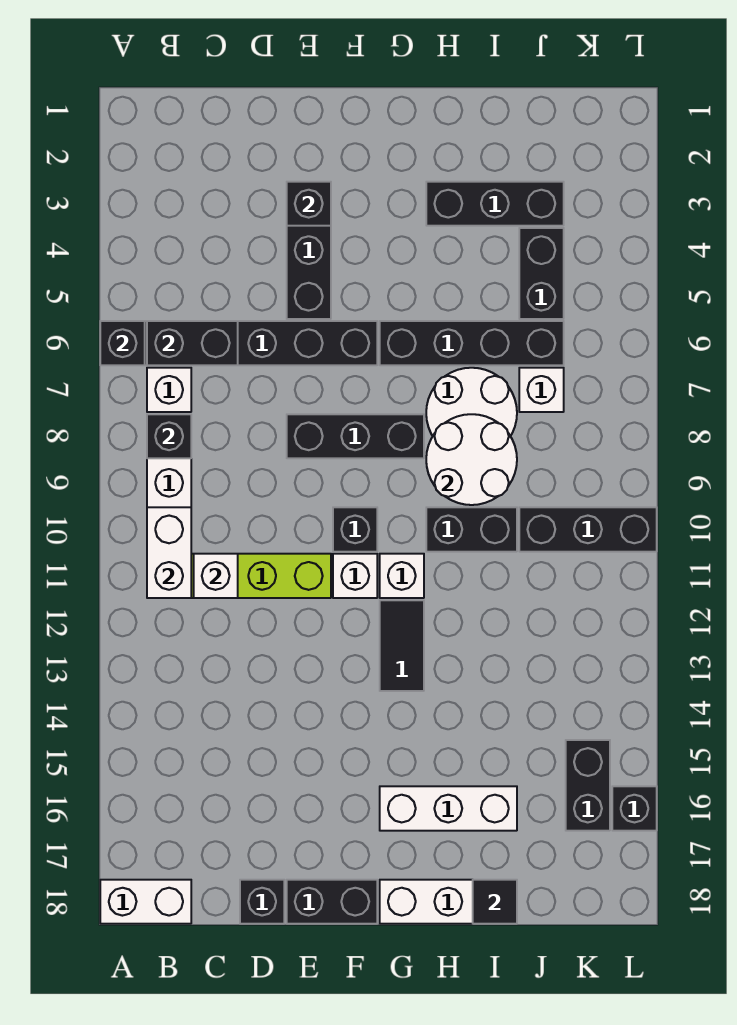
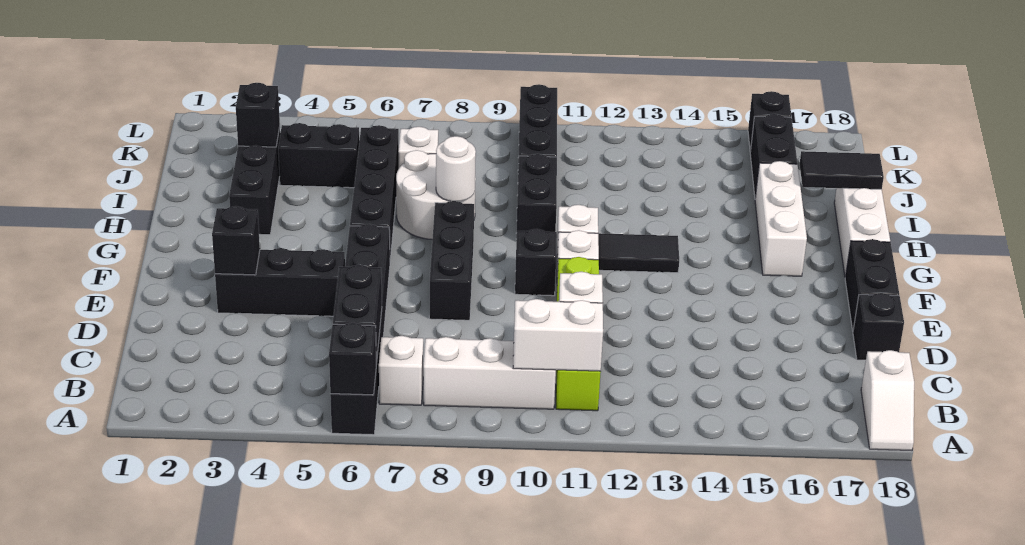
white brick A18:B18 level 1 -> white slope A18:B18 level 1 top B
black brick B8 level 2 -> black brick J3 level 2
white round brick H8:I9 level 2 -> white round brick H8 level 2
black tile I18 level 2 -> black tile I17:I18 level 2
black brick K15:K16 level 1 -> black brick J16:K16 level 1

